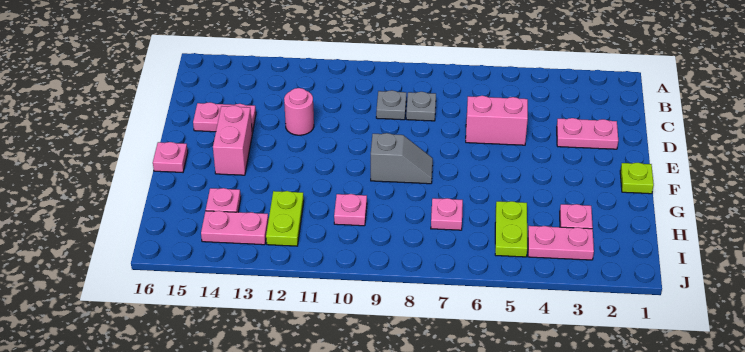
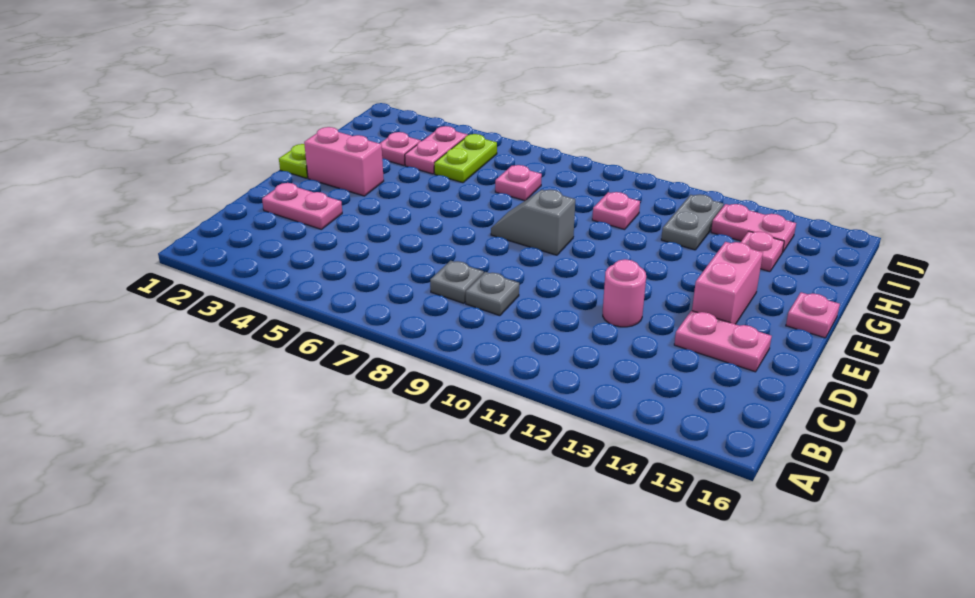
pink brick D5:D6 level 1 -> pink brick F2:F3 level 1
lime plate H12:I12 level 1 -> grey plate H12:I12 level 1
pink plate I3:I4 level 1 -> pink plate H4:I4 level 1

